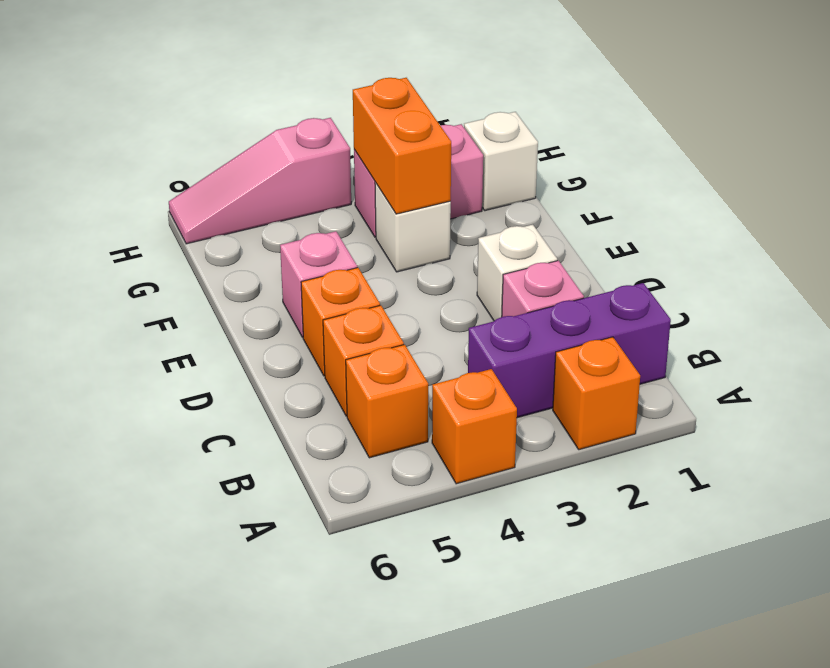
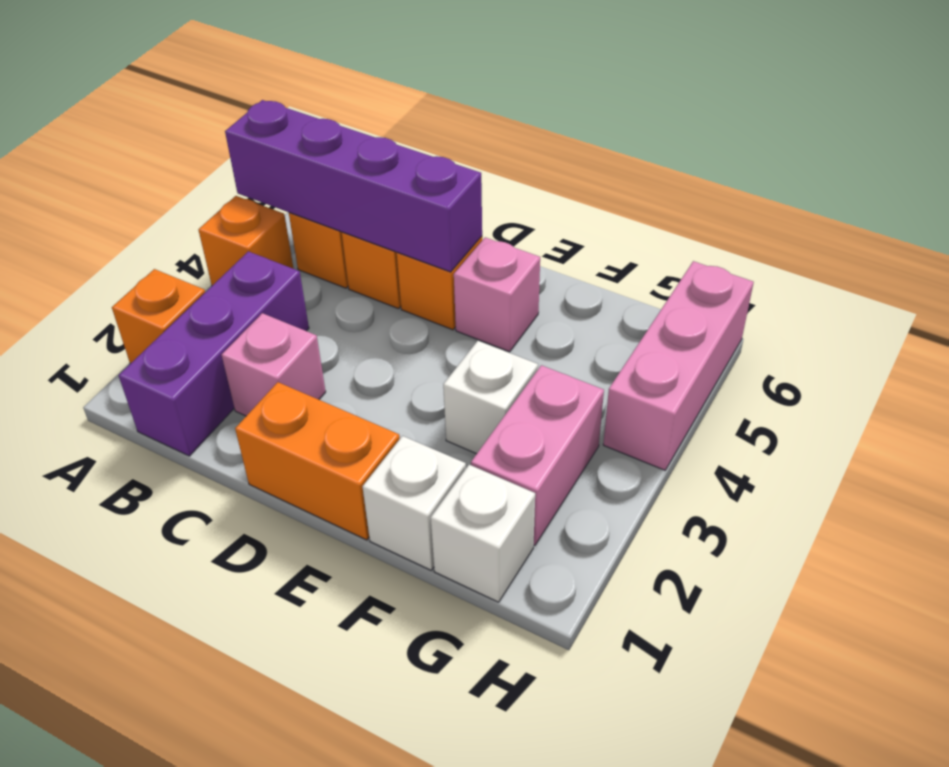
none -> purple brick A5:D5 level 2
white brick D2 level 1 -> white brick F1 level 1
orange brick F3:G3 level 2 -> orange brick D1:E1 level 1
pink slope H4:H6 level 1 top 4 -> pink brick H4:H6 level 1

